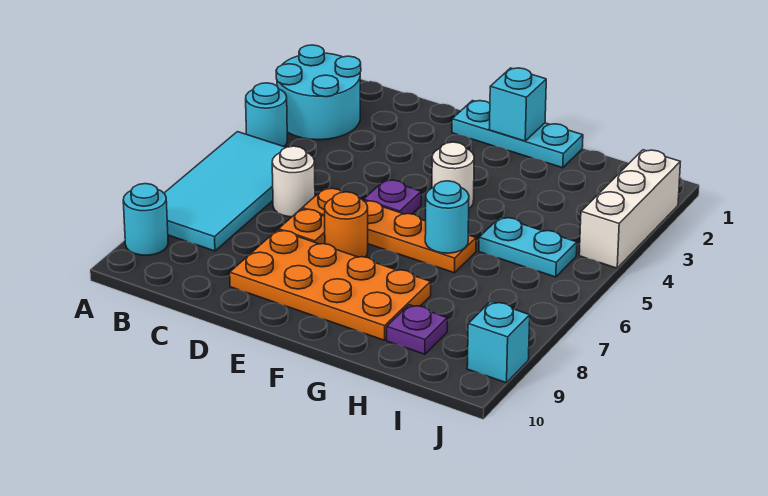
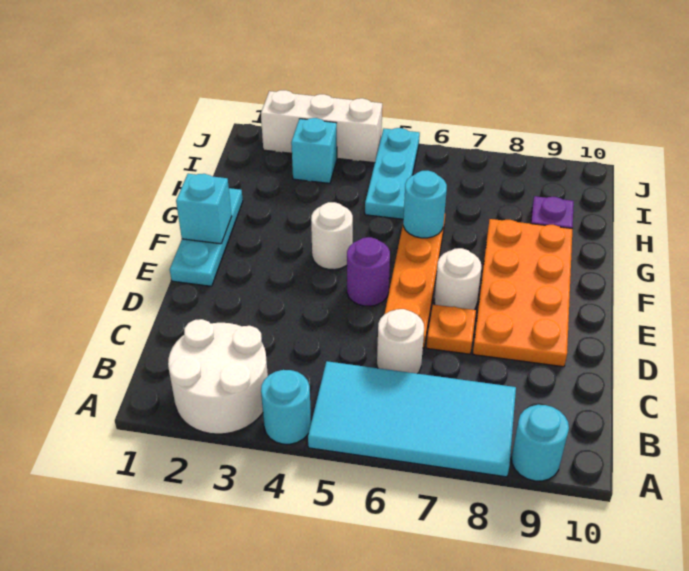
cyan round brick A2:B3 level 1 -> white round brick A2:B3 level 1
purple plate E5 level 1 -> purple round brick E5 level 1
orange round brick E7 level 1 -> white round brick E7 level 1
cyan plate H5:I5 level 1 -> cyan plate H5:J5 level 1
cyan brick J9 level 1 -> cyan brick I3 level 1

